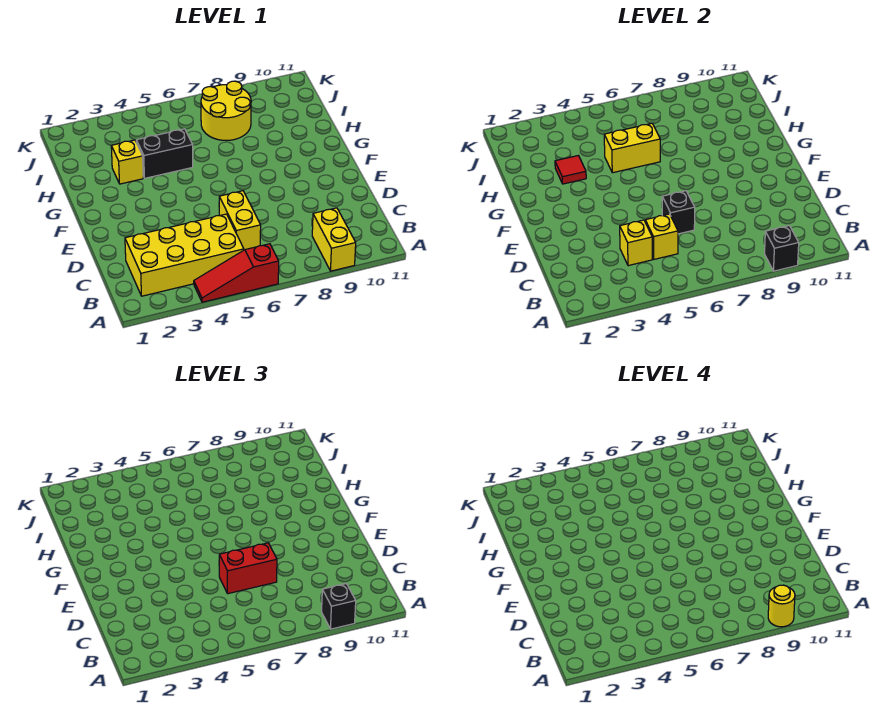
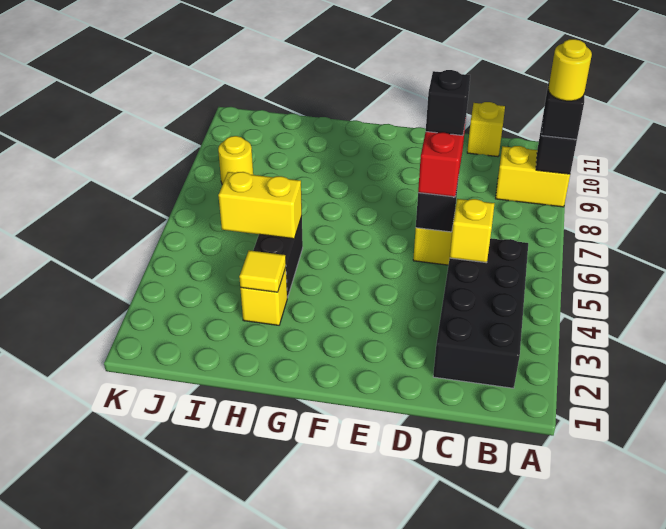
red slope A4:A6 level 1 top 6 -> none
yellow brick B2:C5 level 1 -> black brick B2:C5 level 1
yellow brick C4 level 2 -> yellow brick C11 level 1
none -> black brick D7 level 4
red tile H3 level 2 -> yellow tile H3 level 2
yellow brick H5:H6 level 2 -> yellow brick H5:I5 level 2
yellow round brick I7:J8 level 1 -> yellow round brick J8 level 1

